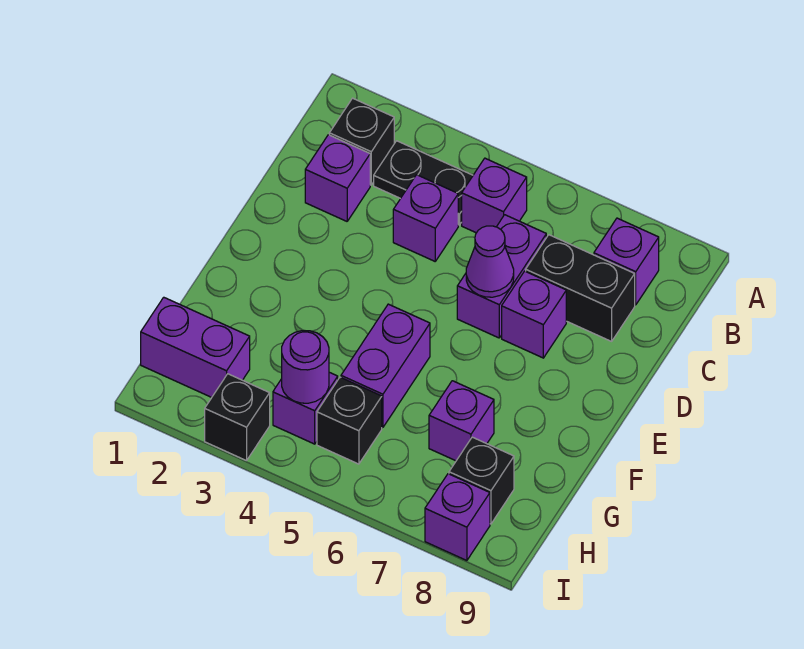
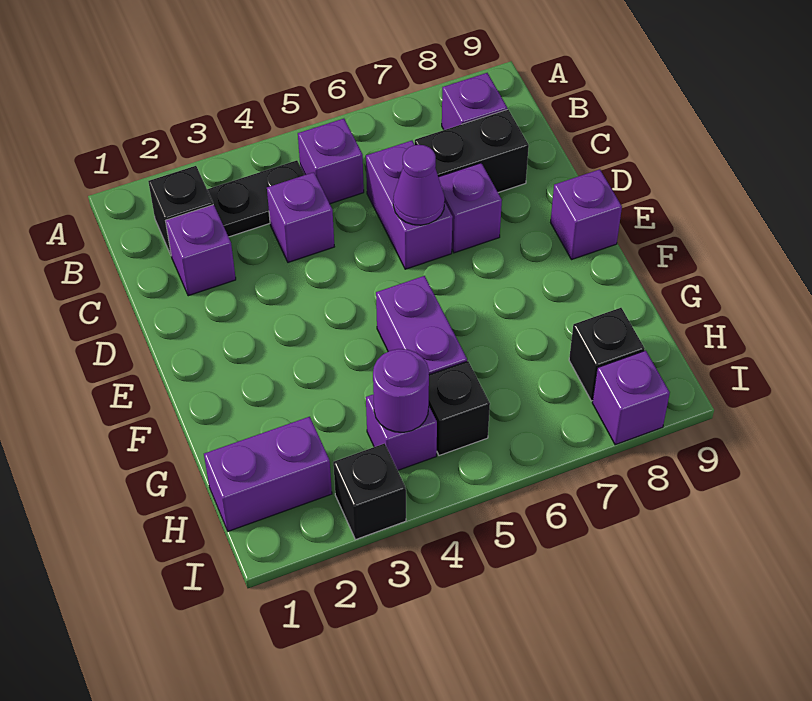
purple brick G7 level 1 -> purple brick E9 level 1

